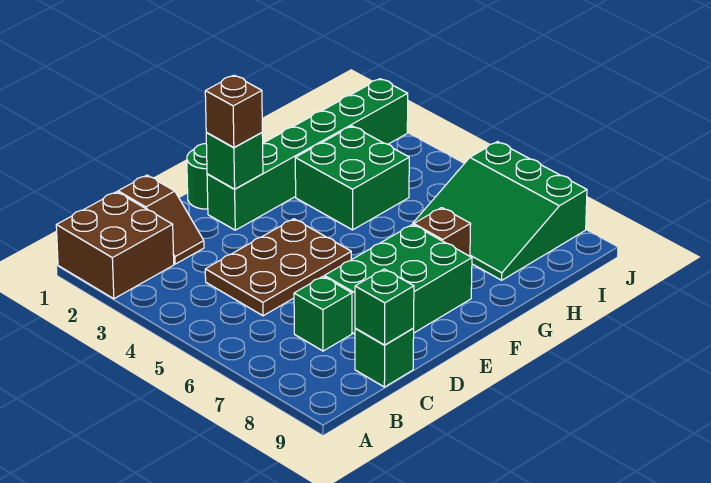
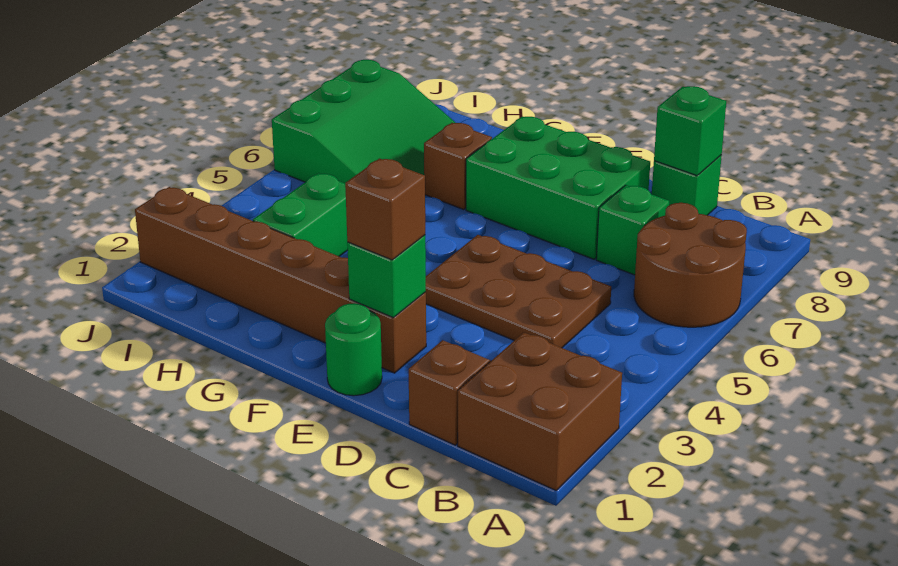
none -> brown round brick A6:B7 level 1
green brick E2:J2 level 1 -> brown brick E2:J2 level 1
green brick G3:H4 level 1 -> green brick H3:H4 level 1

